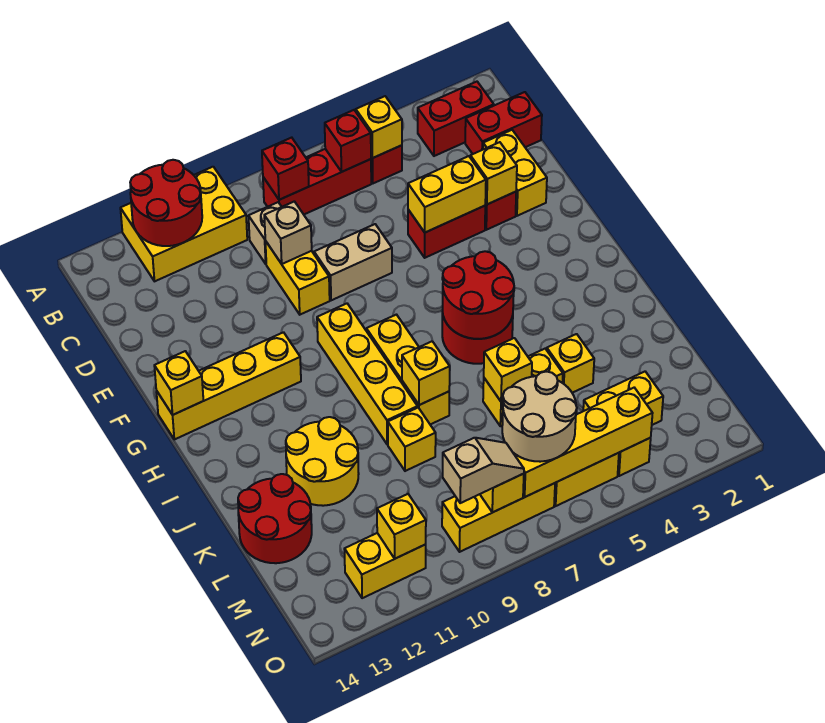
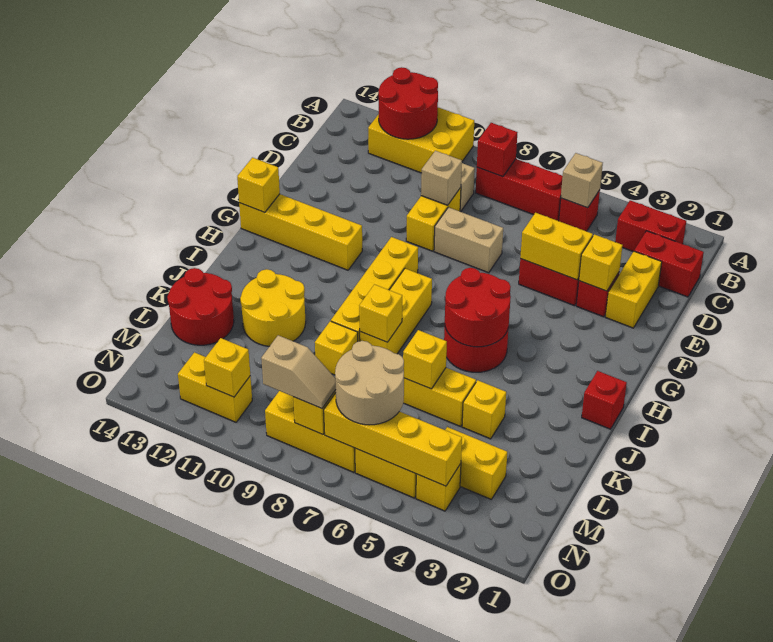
yellow brick B5 level 2 -> tan brick B5 level 2
red brick B6 level 2 -> red brick I1 level 1

